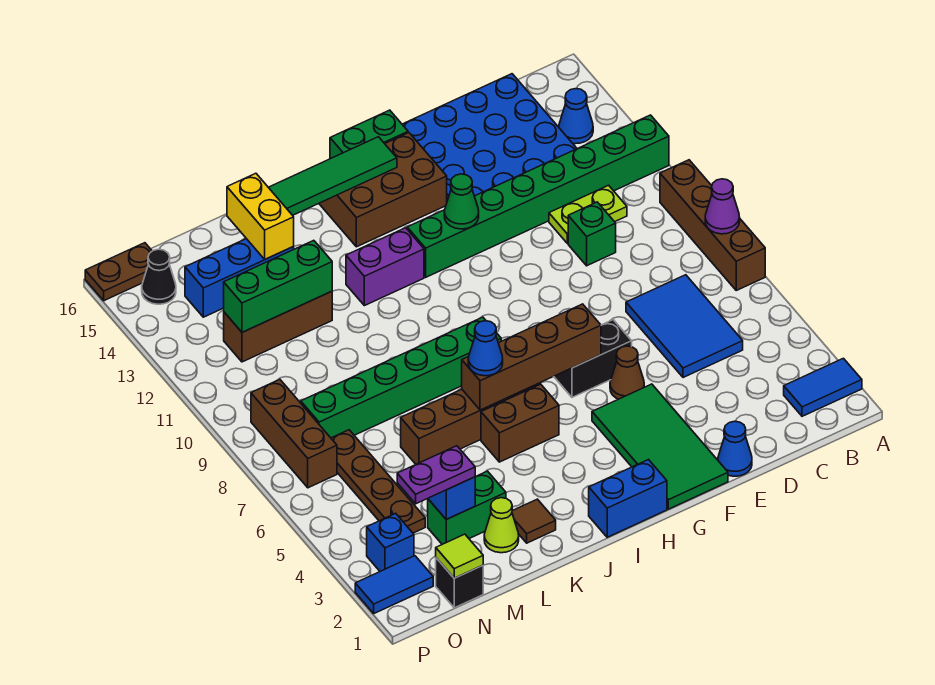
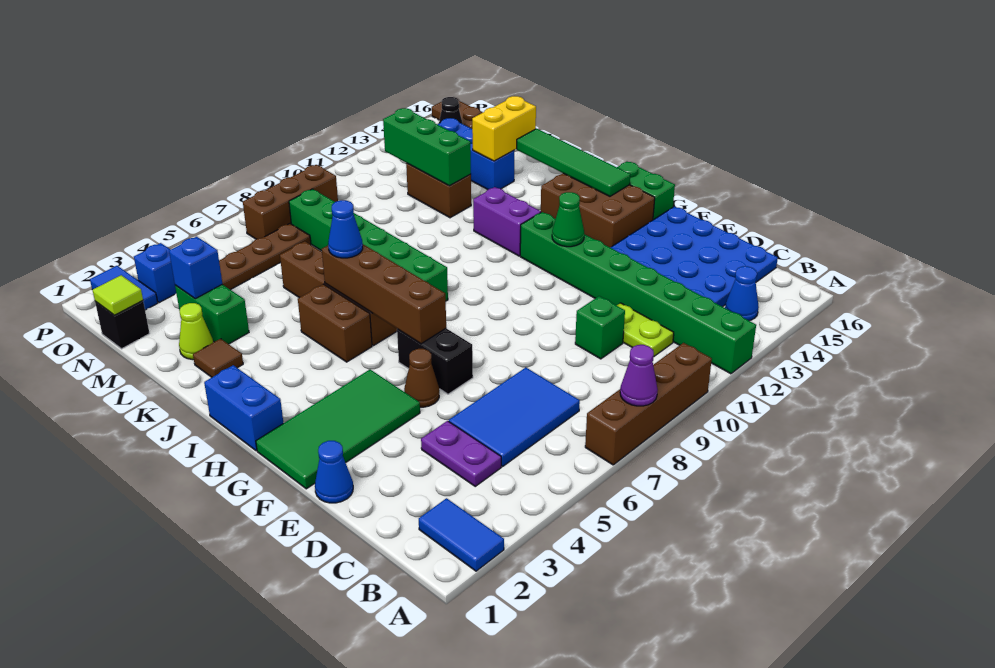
brown brick L12:N12 level 1 -> brown brick L12:M12 level 1
purple plate M3:N3 level 3 -> purple plate C4:D4 level 1

